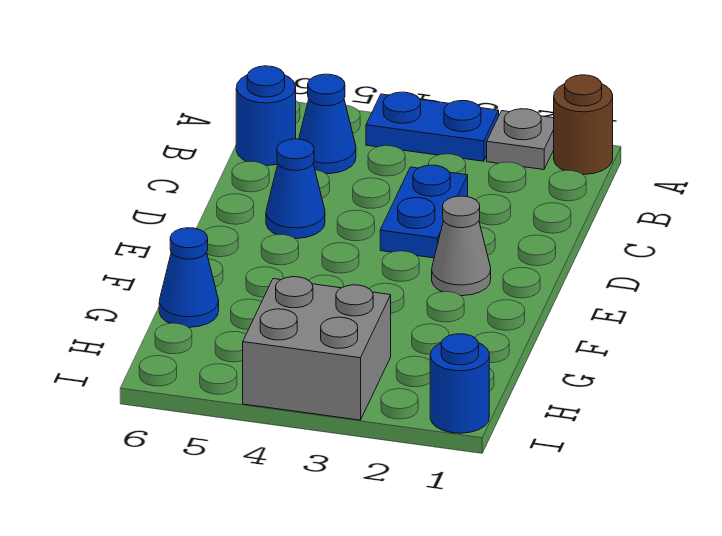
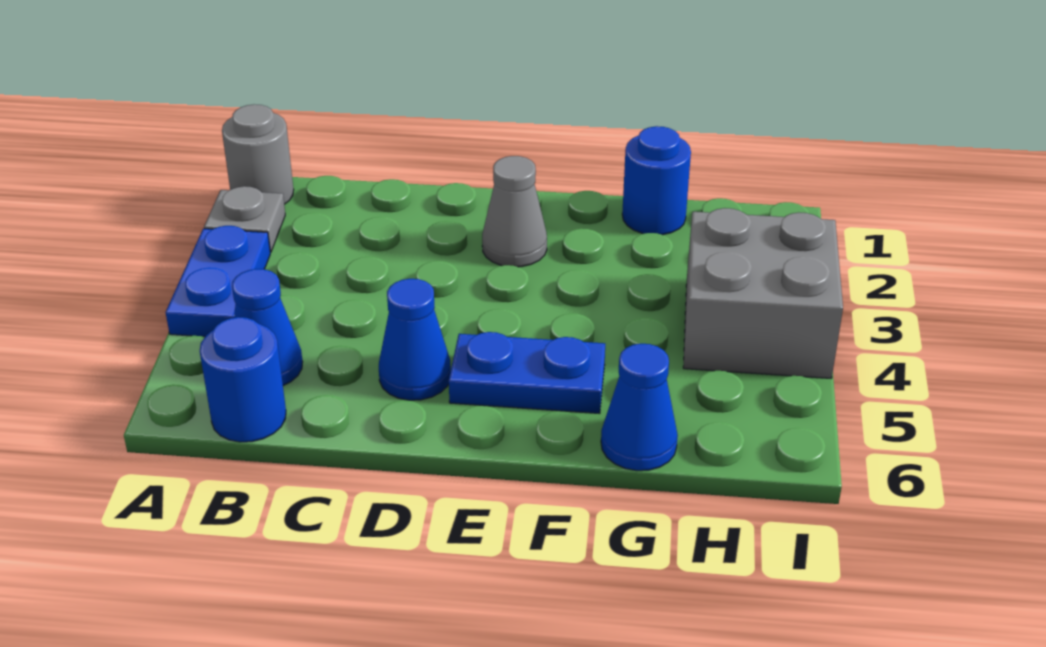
brown round brick A1 level 1 -> grey round brick A1 level 1
blue plate C3:D3 level 1 -> blue plate E5:F5 level 1
blue round brick I1 level 1 -> blue round brick G1 level 1

